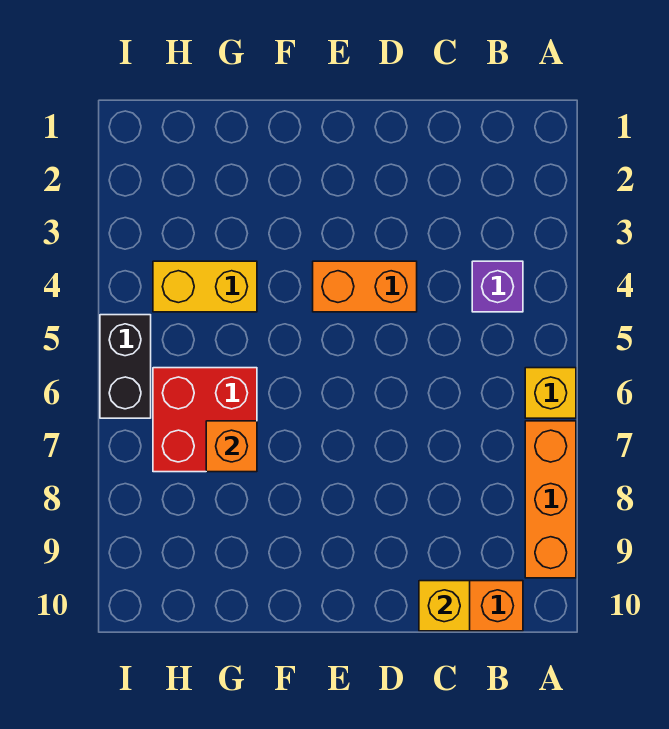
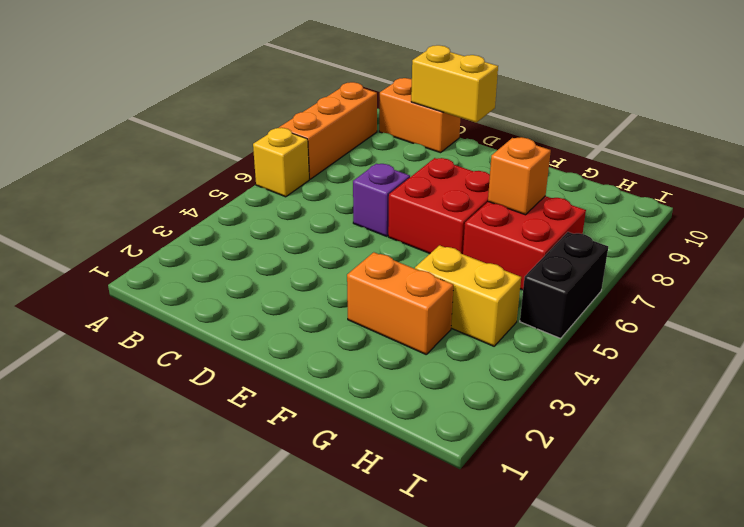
purple brick B4 level 1 -> purple brick D6 level 1
yellow brick C10 level 2 -> yellow brick C10:D10 level 2
orange brick D4:E4 level 1 -> orange brick F3:G3 level 1
none -> red brick E6:F7 level 1

